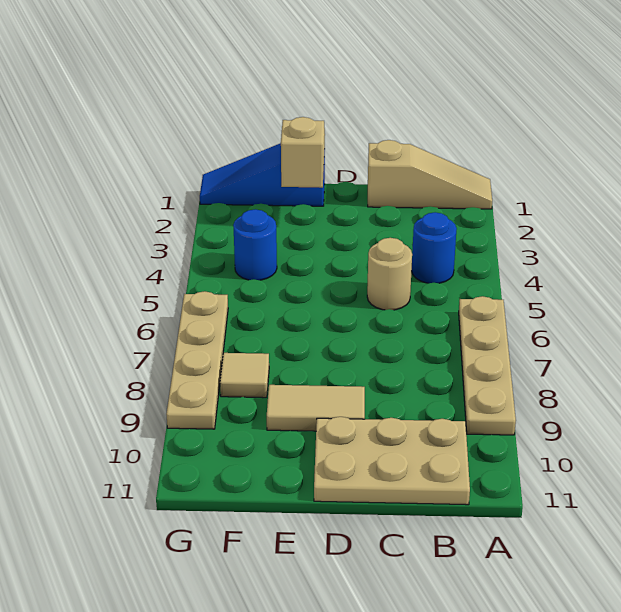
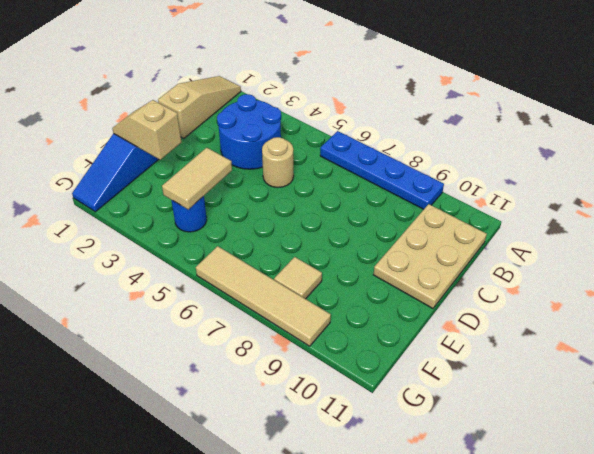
tan plate A6:A9 level 1 -> blue plate A6:A9 level 1
blue round brick B4 level 1 -> blue round brick B3:C4 level 1
tan tile D9:E9 level 1 -> tan tile E4:F4 level 2
tan plate G6:G9 level 1 -> tan tile G6:G9 level 1

